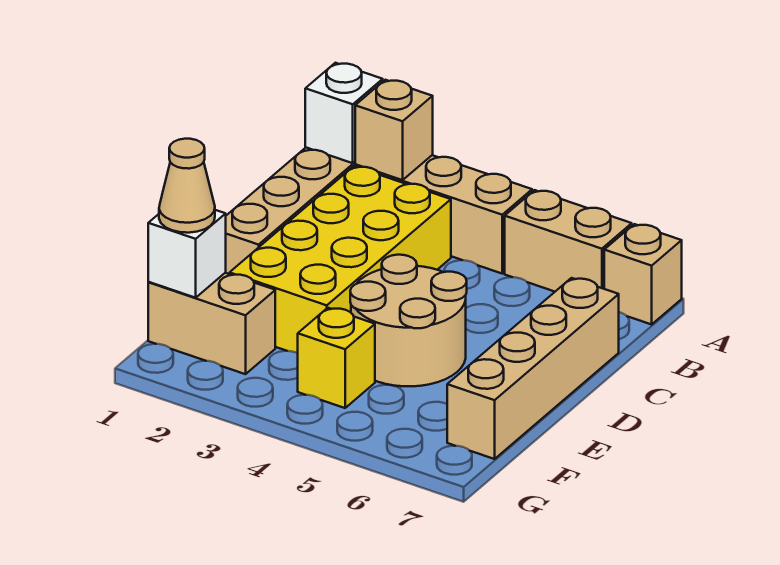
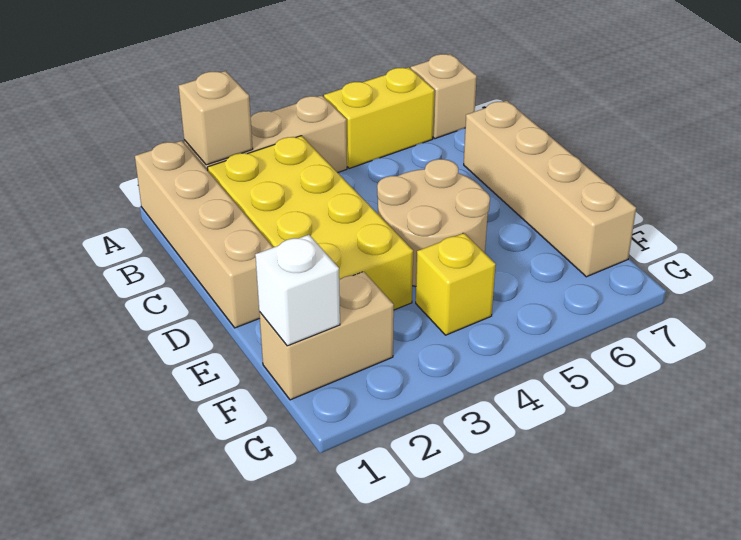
white brick A1 level 2 -> none
tan brick A5:A6 level 1 -> yellow brick A5:A6 level 1
tan cone F1 level 3 -> none

